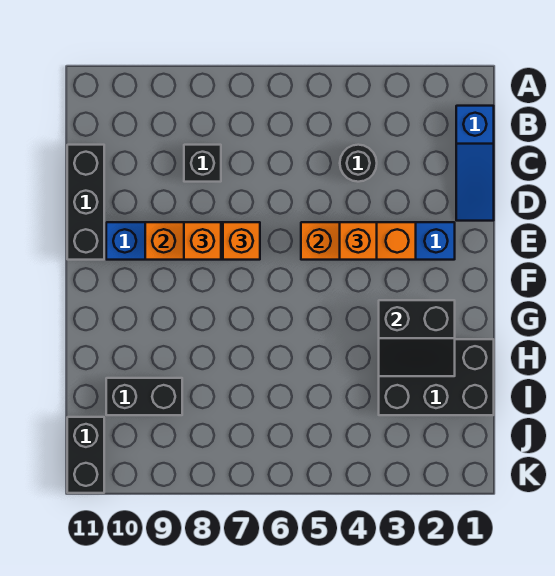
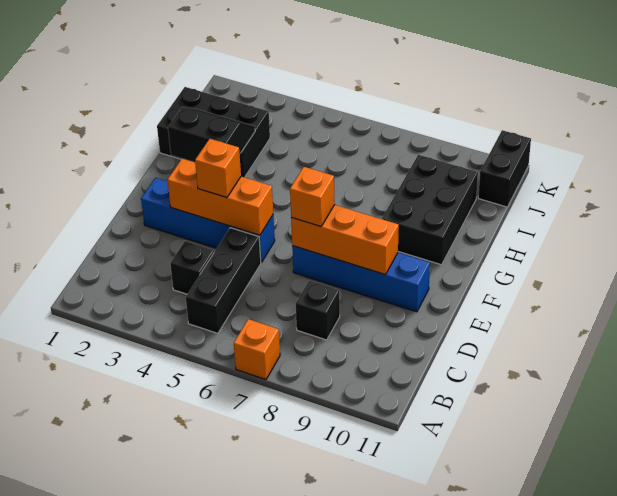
blue slope B1:D1 level 1 top B -> none
black round brick C4 level 1 -> black brick C4 level 1
black brick C11:E11 level 1 -> black brick B5:D5 level 1
orange brick E8 level 3 -> orange brick A7 level 1
black brick I9:I10 level 1 -> black brick G9:I10 level 1

